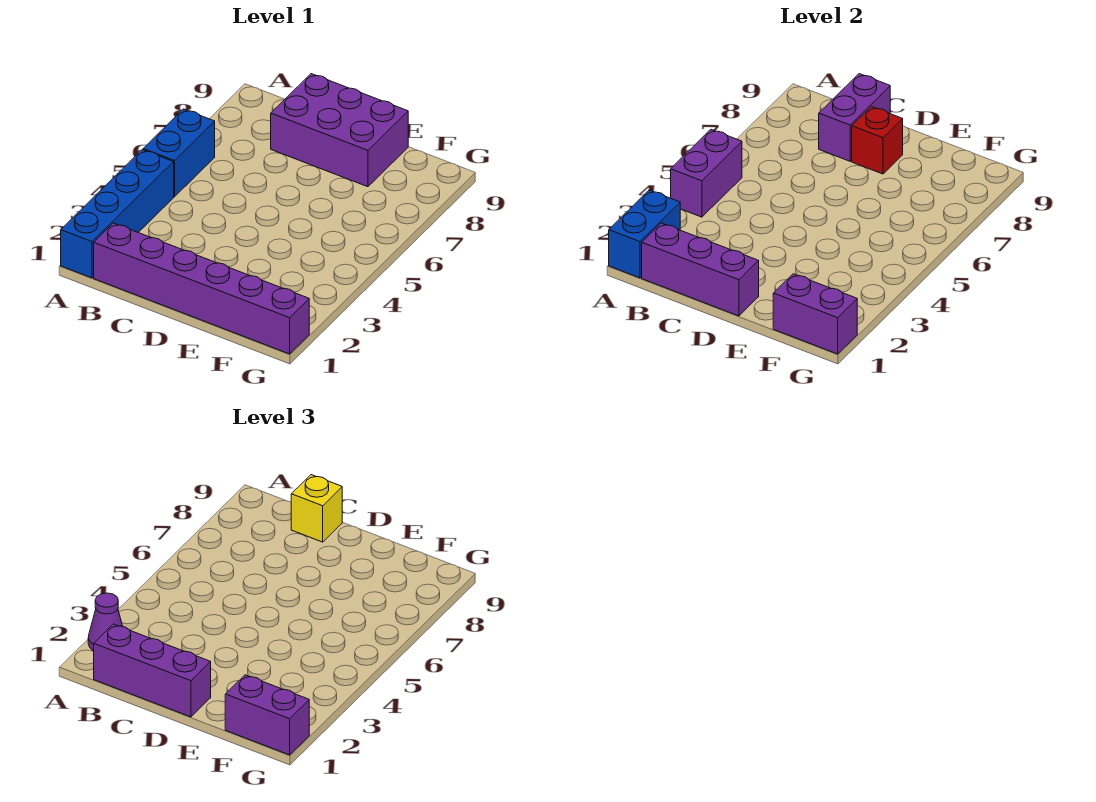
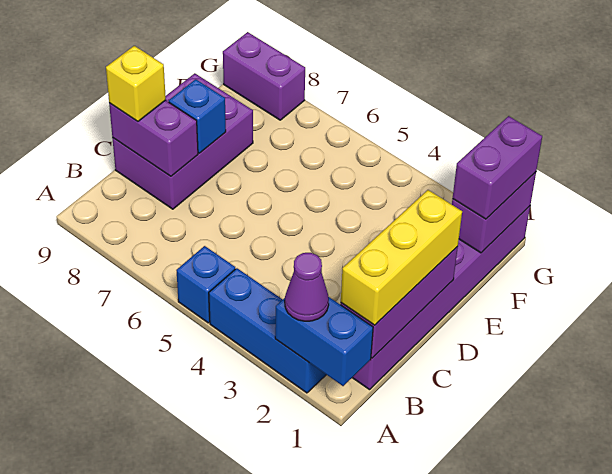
blue brick A1:A4 level 1 -> blue brick A2:A4 level 1
purple brick A4:A5 level 2 -> purple brick G8:G9 level 1
blue brick A5:A6 level 1 -> blue brick A5 level 1
purple brick B1:D1 level 3 -> yellow brick B1:D1 level 3
red brick D8 level 2 -> blue brick D8 level 2

